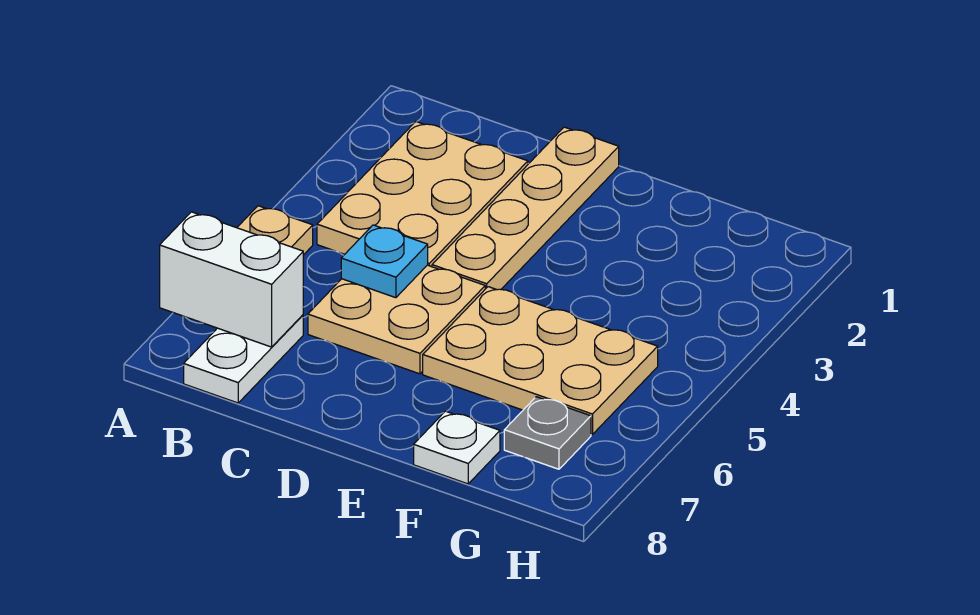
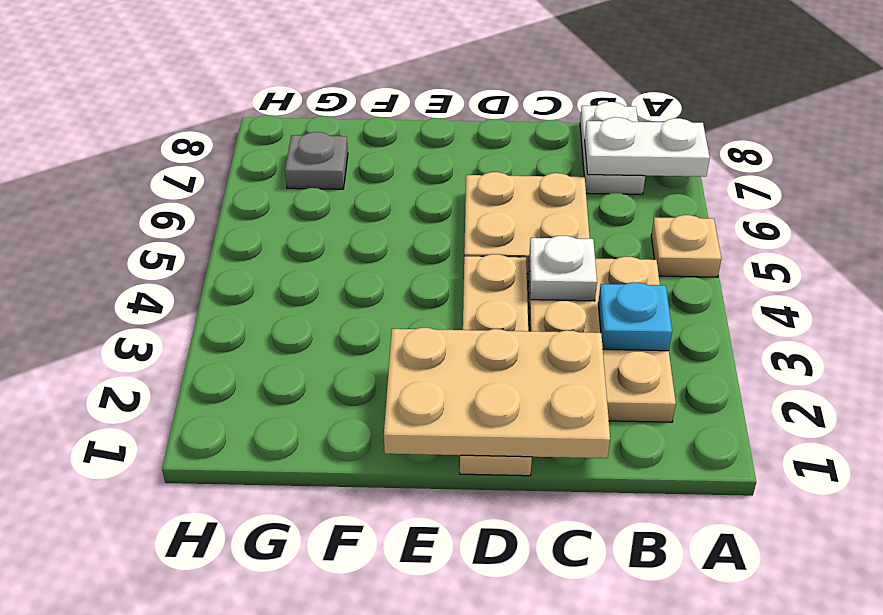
white brick A7:B7 level 2 -> white plate A7:B7 level 2
cyan plate C5 level 2 -> cyan plate B3 level 2
tan plate E5:G6 level 1 -> tan plate C1:E2 level 2
white plate F8 level 1 -> white plate C4 level 2

